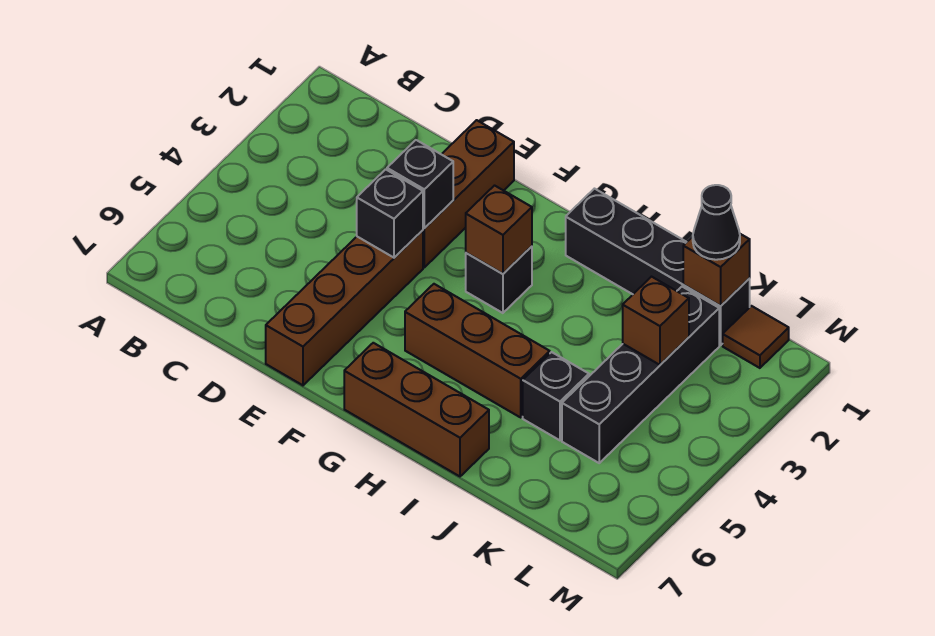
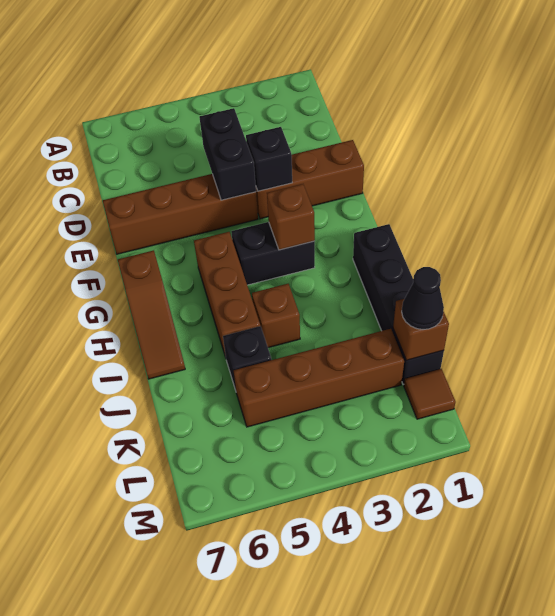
black brick E4 level 2 -> black brick D4:E4 level 2
black brick G3 level 1 -> black brick G3:G4 level 1
brown brick G7:I7 level 1 -> brown slope G7:I7 level 1 top G
black brick K2:K5 level 1 -> brown brick K2:K5 level 1
brown brick K3 level 2 -> brown brick I4 level 1

